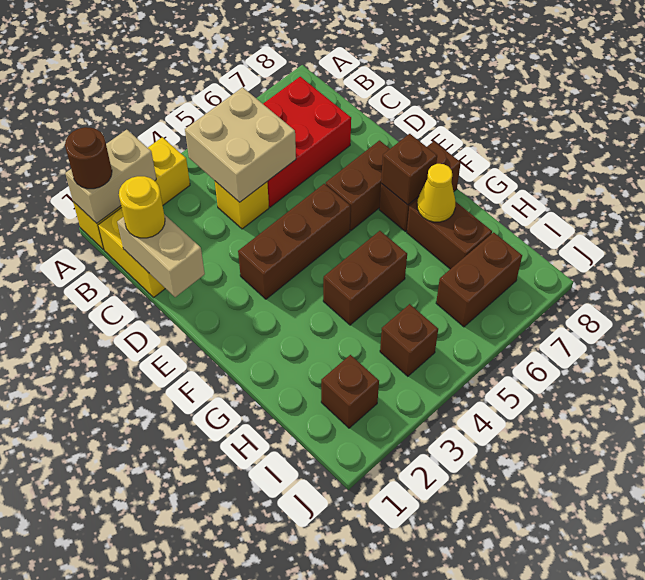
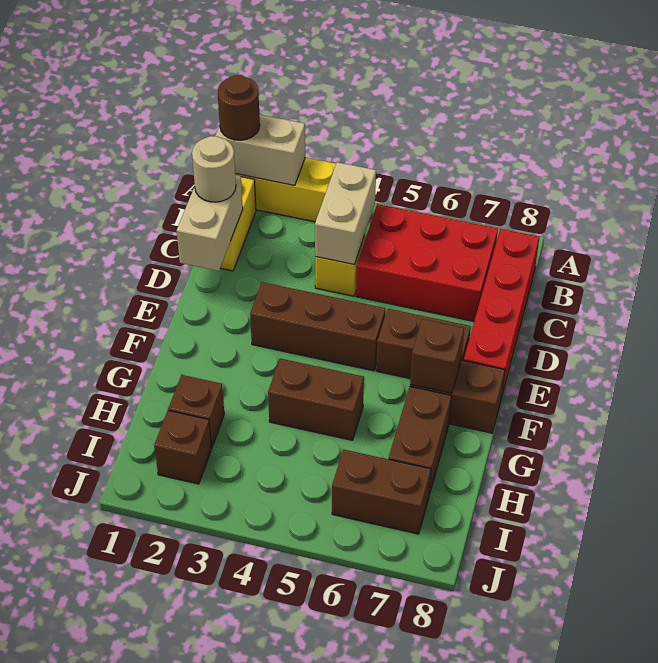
tan brick B4:C5 level 2 -> tan brick B4:C4 level 2
none -> red brick B8:E8 level 1
yellow round brick C1 level 3 -> tan round brick C1 level 3
yellow cone G7 level 2 -> none
brown brick I4 level 1 -> brown brick H2 level 1

